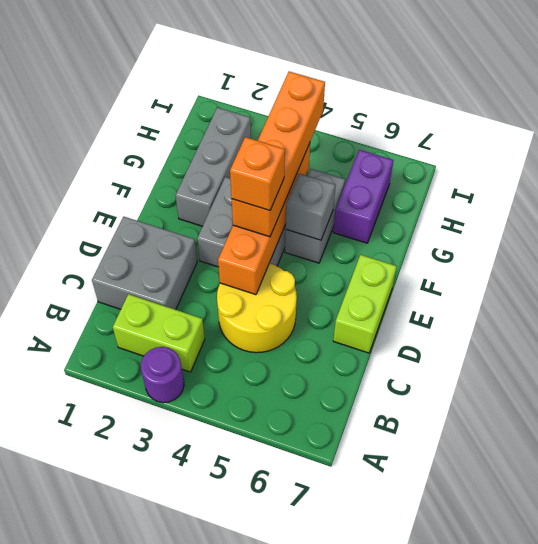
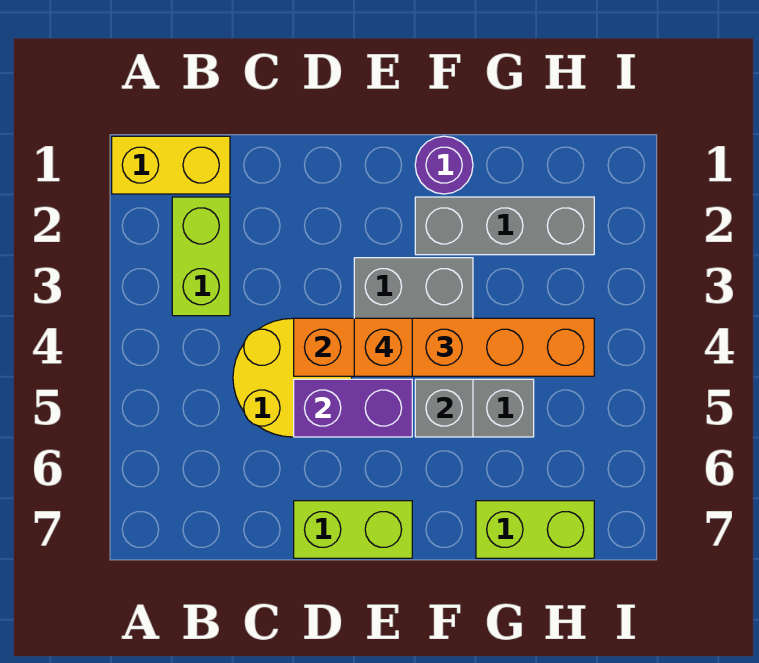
none -> yellow brick A1:B1 level 1
purple round brick A3 level 1 -> purple round brick F1 level 1
grey brick C1:D2 level 1 -> none
purple brick G6:H6 level 1 -> purple brick D5:E5 level 2
none -> lime brick G7:H7 level 1

